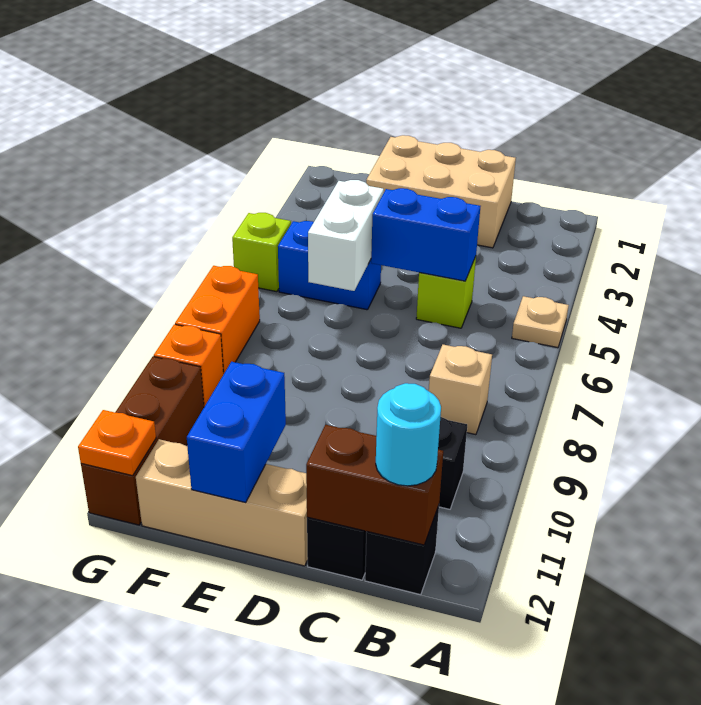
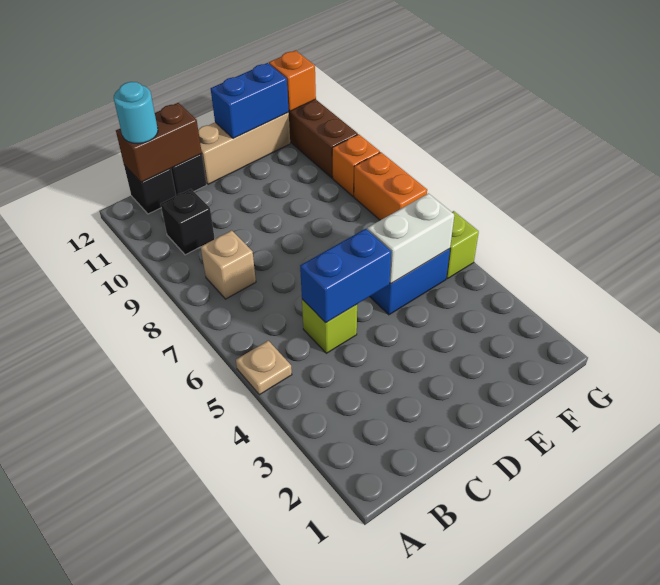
tan brick C1:E2 level 1 -> none
white brick E5:E6 level 2 -> white brick E5:F5 level 2
blue brick E11:E12 level 2 -> blue brick E12:F12 level 2
orange plate G12 level 2 -> orange brick G12 level 2

